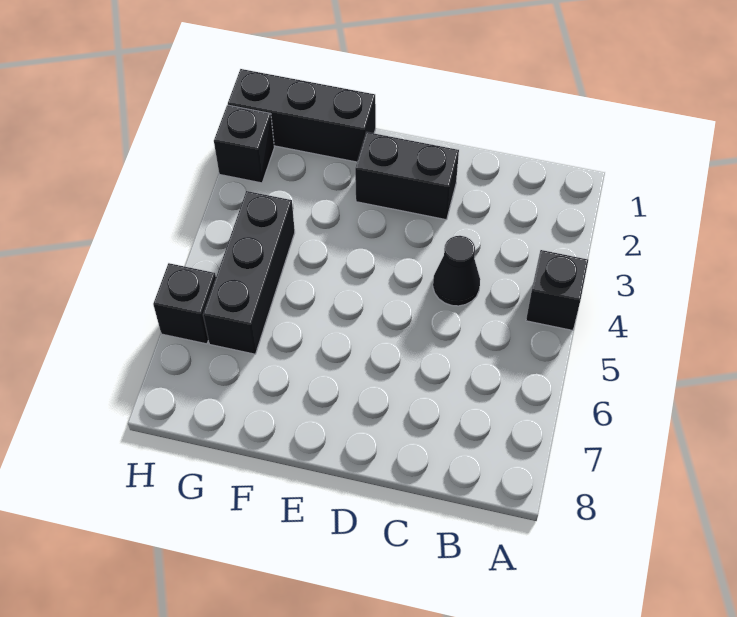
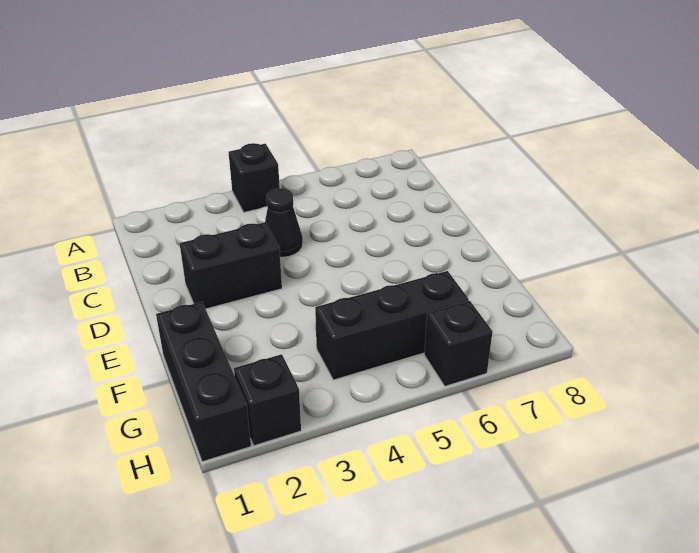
black brick D2:E2 level 1 -> black brick D2:D3 level 1

